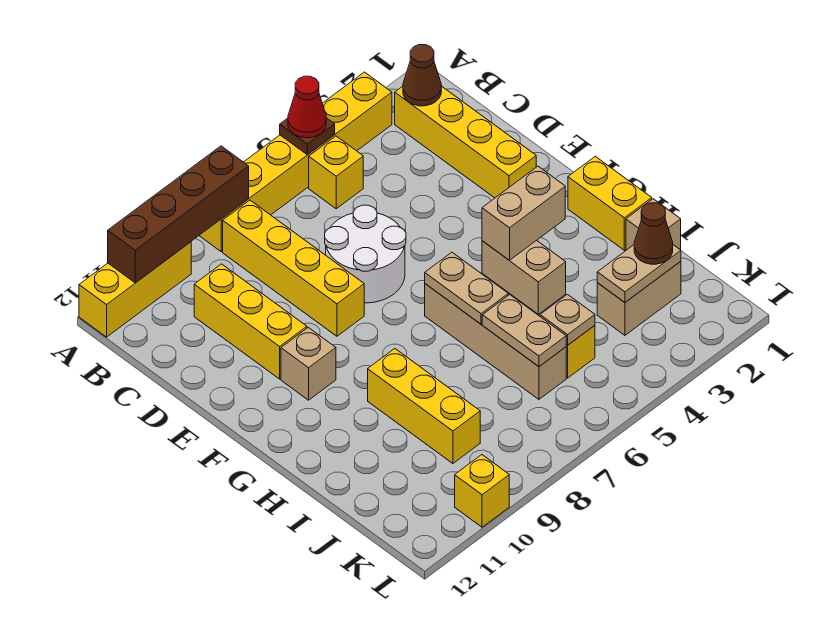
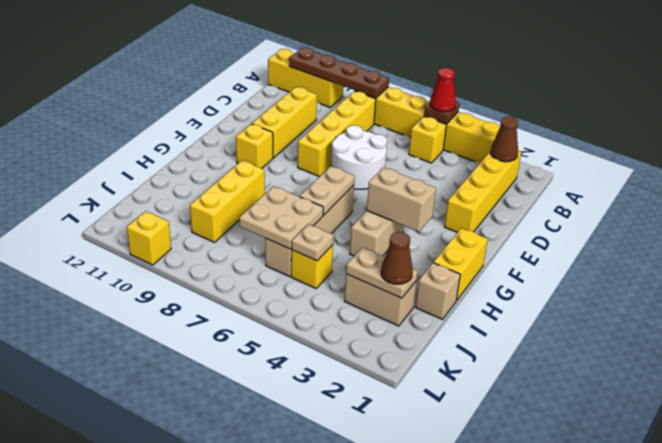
brown brick A8:A11 level 2 -> brown plate A8:A11 level 2
tan brick F10 level 1 -> yellow brick F10 level 1
tan plate I6:J6 level 2 -> tan plate I6:J7 level 2

